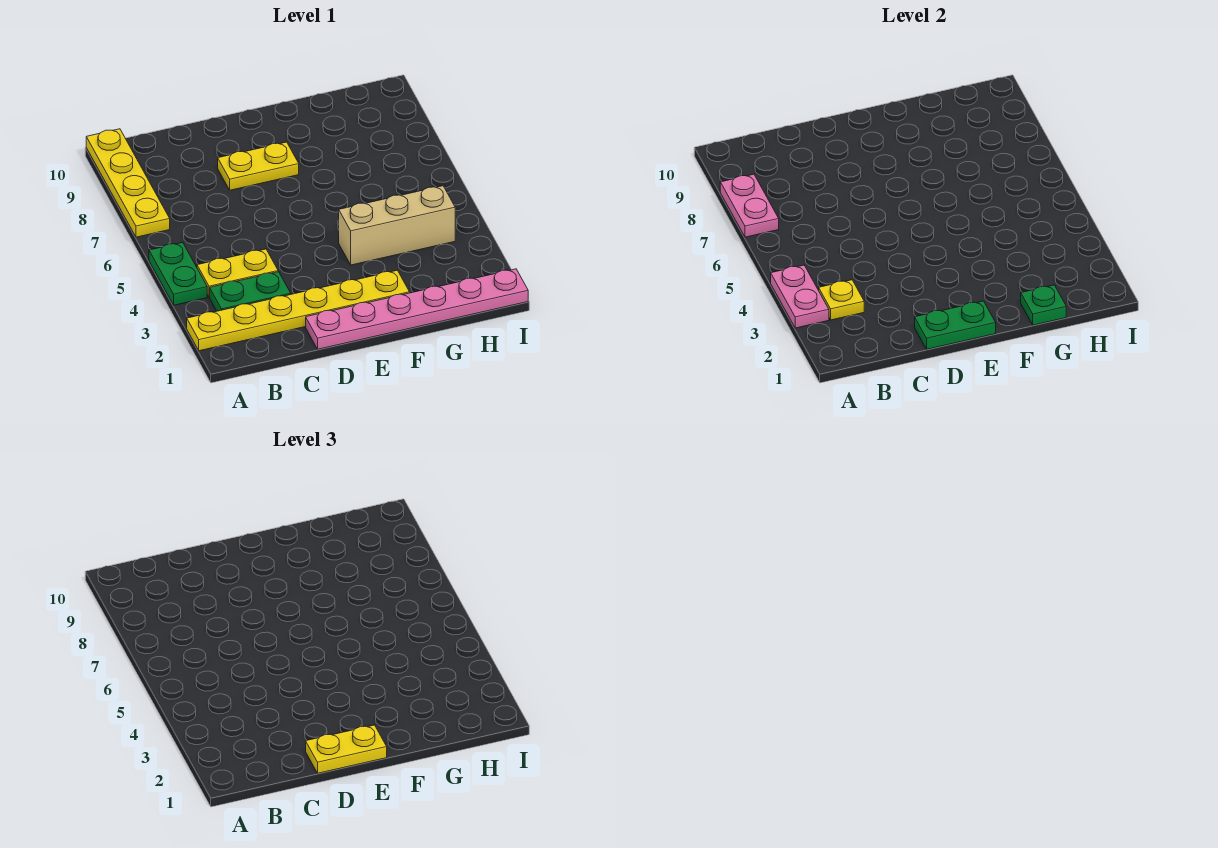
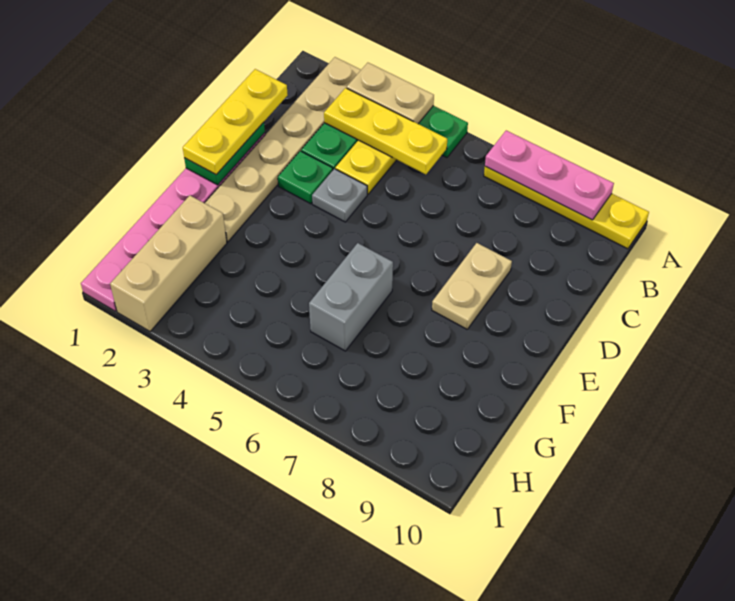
yellow plate A2:F2 level 1 -> tan plate A2:F2 level 1
pink plate A3:A4 level 2 -> tan plate A3:A4 level 2
pink plate A7:A8 level 2 -> pink plate A7:A9 level 2
yellow plate B3 level 2 -> yellow plate B3:B5 level 2
yellow plate D1:E1 level 3 -> yellow plate C1:E1 level 3
none -> grey plate D4 level 1
yellow plate D8:E8 level 1 -> tan plate D8:E8 level 1
tan brick F4:H4 level 1 -> tan brick G2:I2 level 1
none -> grey brick F6:G6 level 1
green plate G1 level 2 -> green plate D3 level 1

